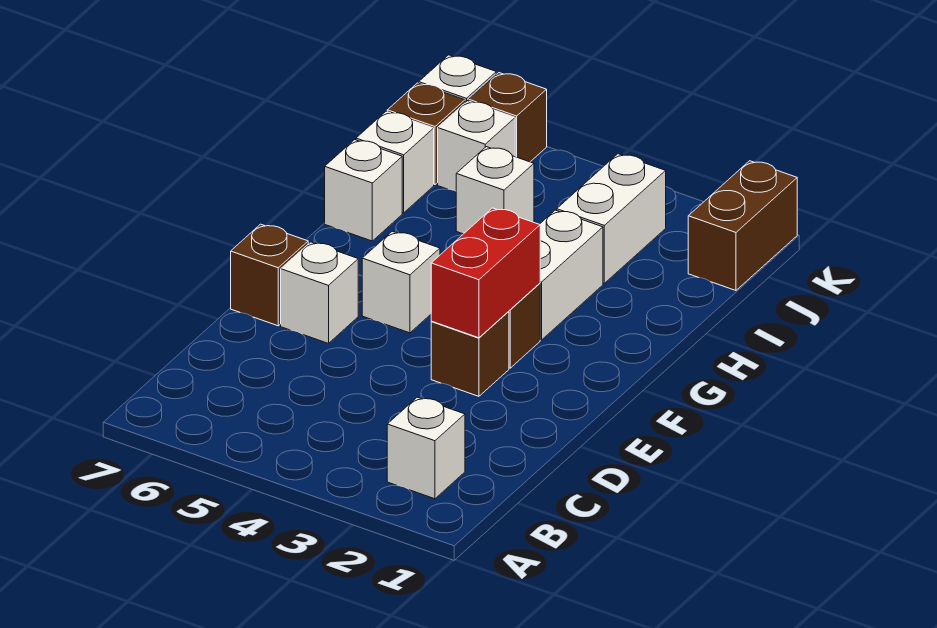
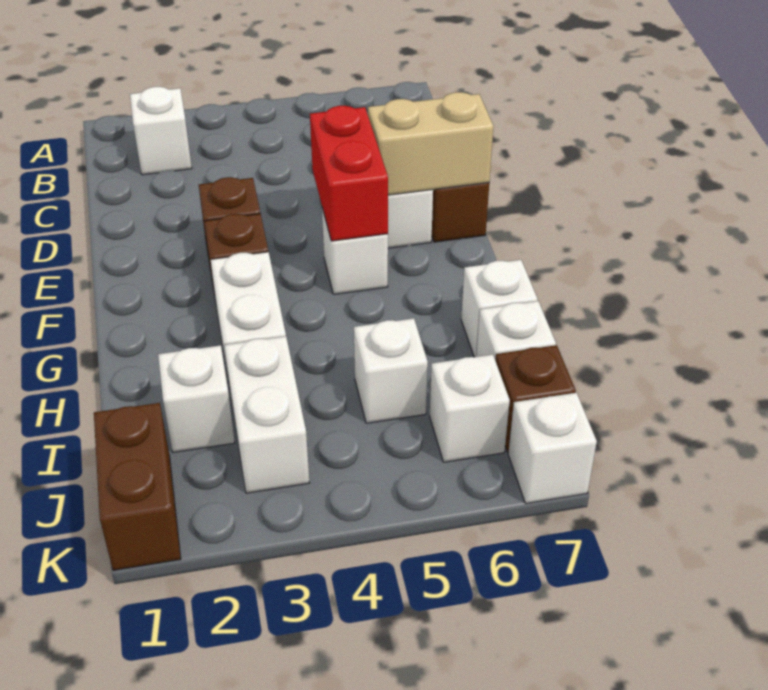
red brick E3:F3 level 2 -> red brick E5:F5 level 2
none -> tan brick E6:E7 level 2
none -> white brick I2 level 1
brown brick K6 level 1 -> none

